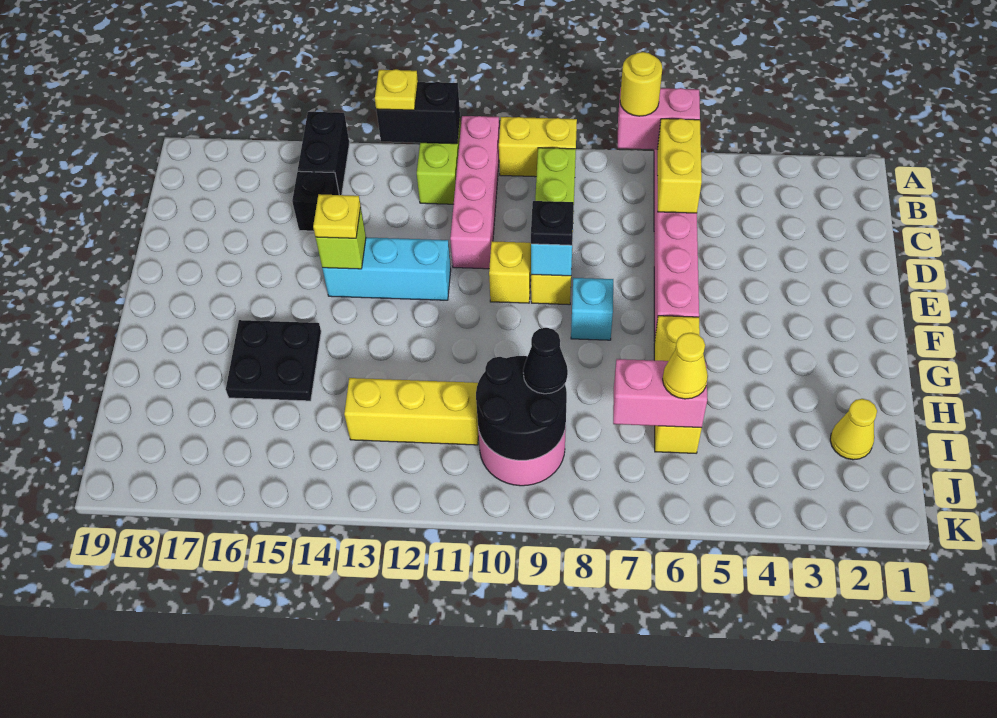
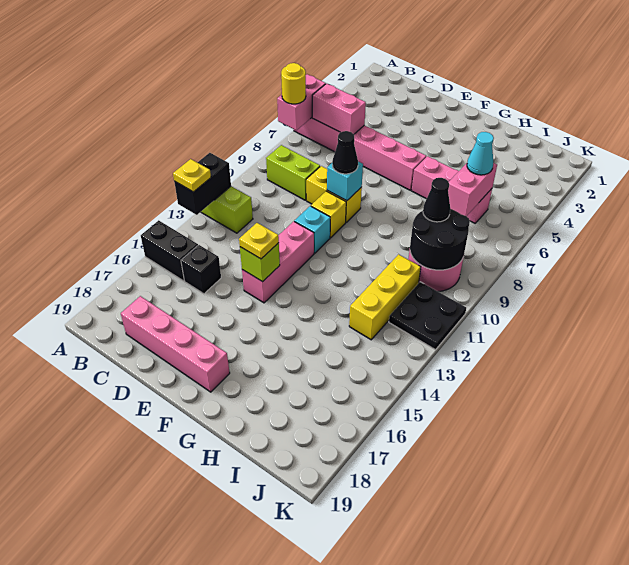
yellow brick A9:A10 level 1 -> none
pink brick A11:D11 level 1 -> pink brick C18:F18 level 1
yellow brick B6:C6 level 2 -> pink brick B6:C6 level 2
black plate E9 level 3 -> black cone E9 level 3
cyan brick E12:E14 level 1 -> pink brick E12:E14 level 1
cyan brick F8 level 1 -> cyan brick E11 level 1
yellow brick G6:I6 level 1 -> pink brick G6:I6 level 1
black plate G15:H16 level 1 -> black plate J11:K12 level 1
yellow cone I2 level 1 -> none
yellow cone I6 level 3 -> cyan cone I6 level 3

